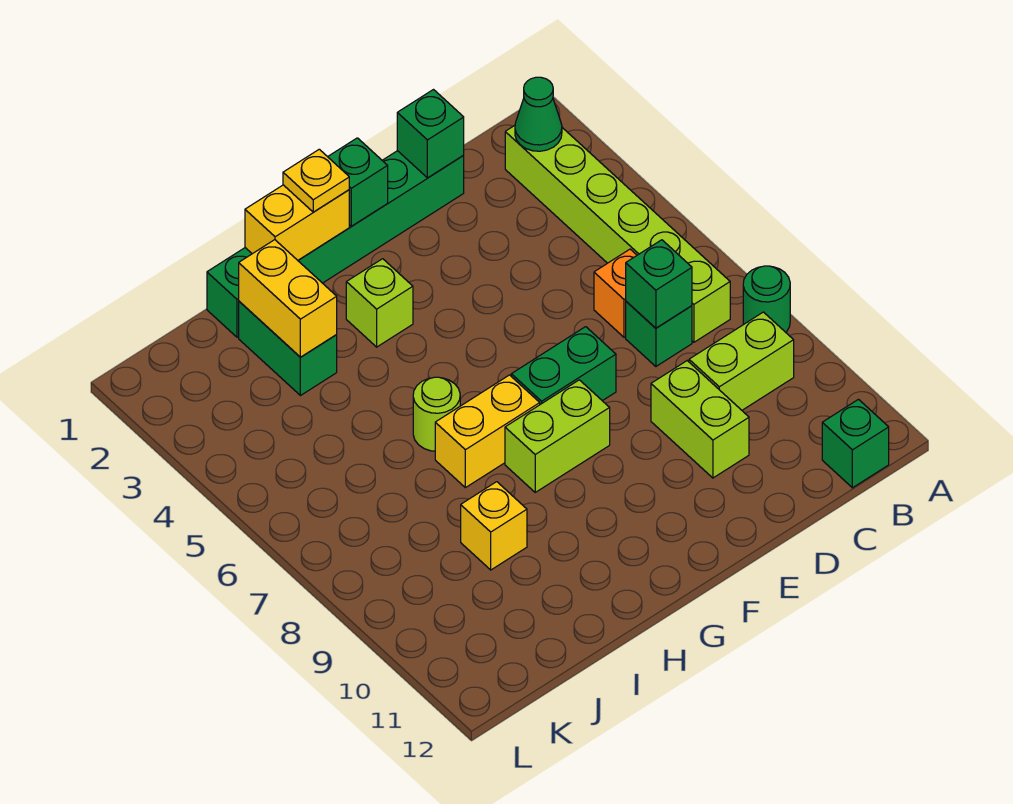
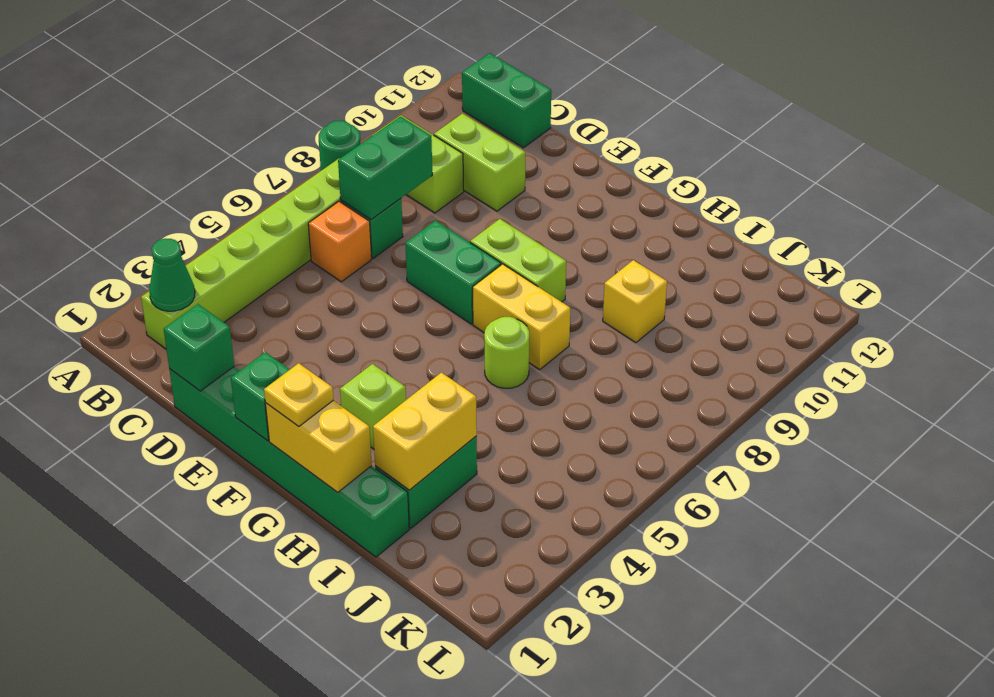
green brick B12 level 1 -> green brick B12:C12 level 1
green brick C7 level 2 -> green brick C7:C8 level 2
lime brick D9:D10 level 1 -> lime brick C10:D10 level 1

